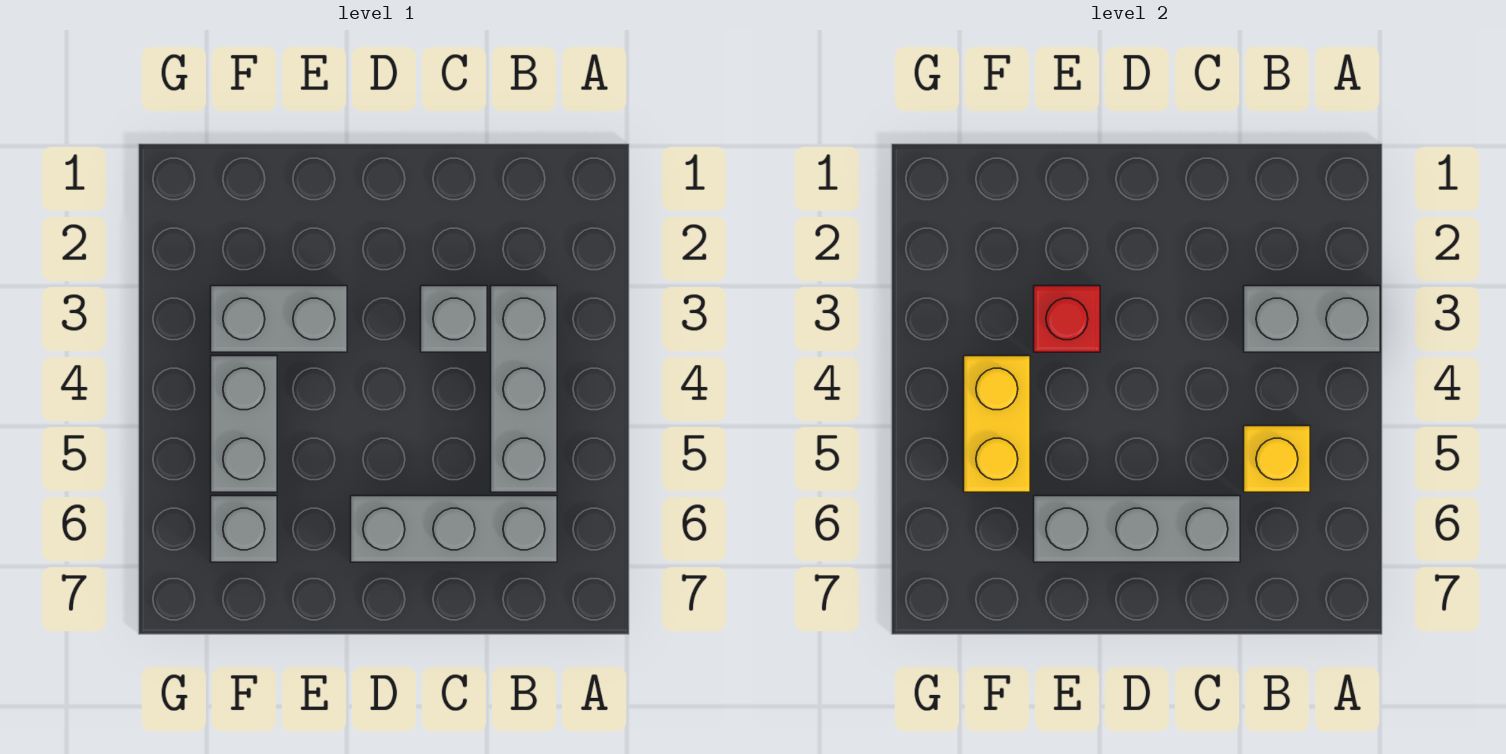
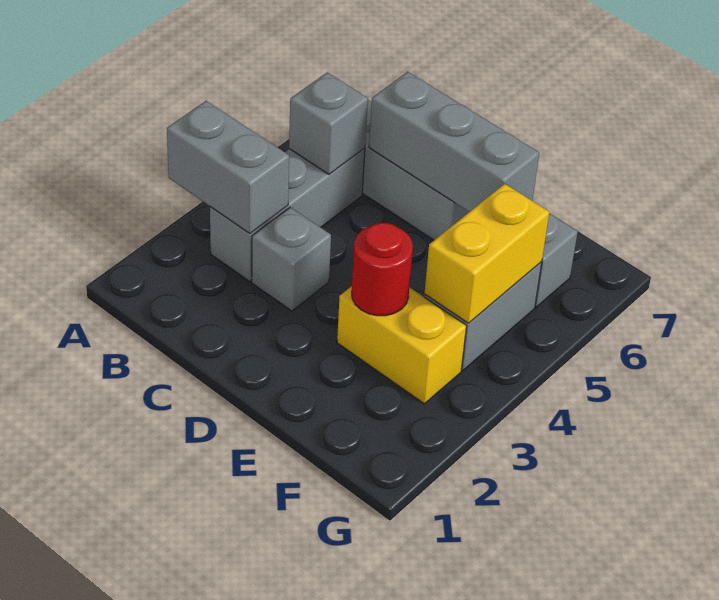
yellow brick B5 level 2 -> grey brick B5 level 2
grey brick E3:F3 level 1 -> yellow brick E3:F3 level 1
red brick E3 level 2 -> red round brick E3 level 2

